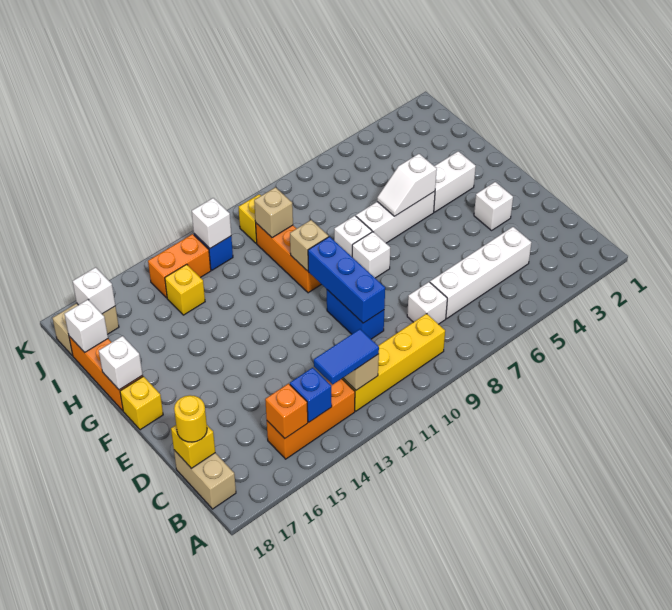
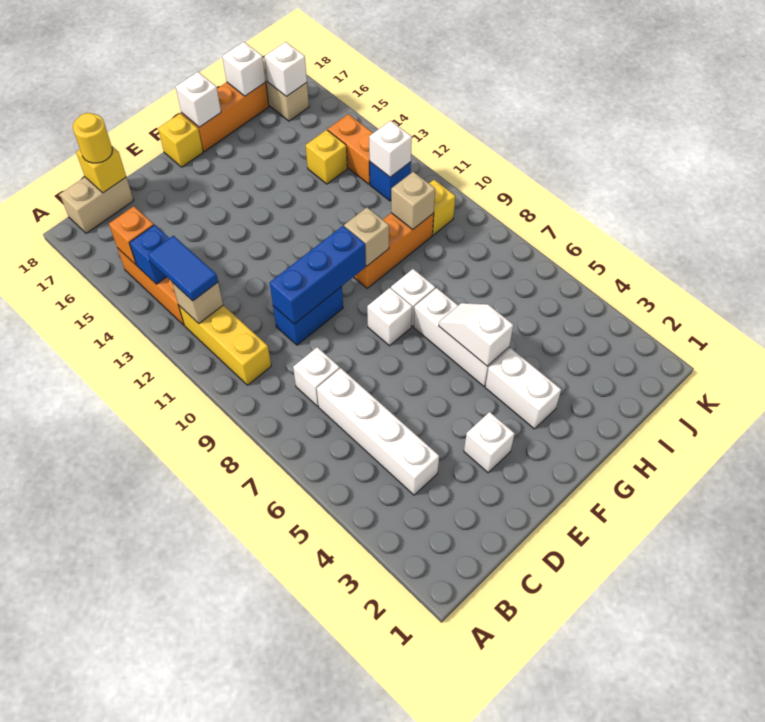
yellow brick B9:B12 level 1 -> yellow brick B10:B12 level 1

